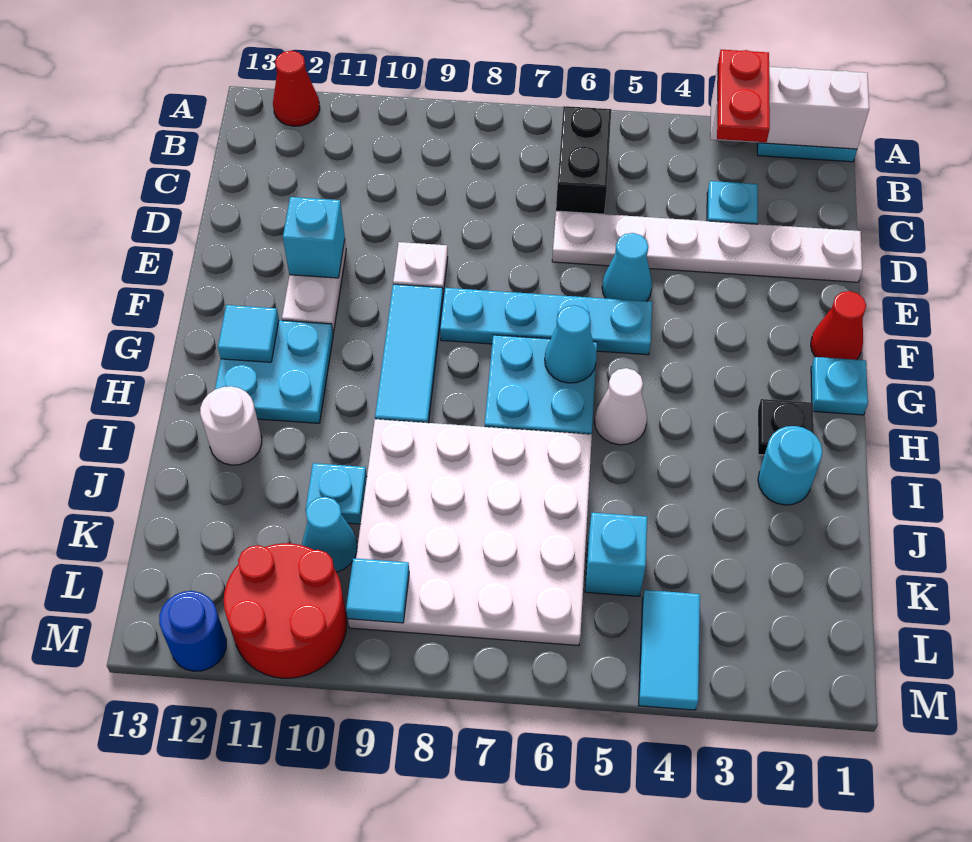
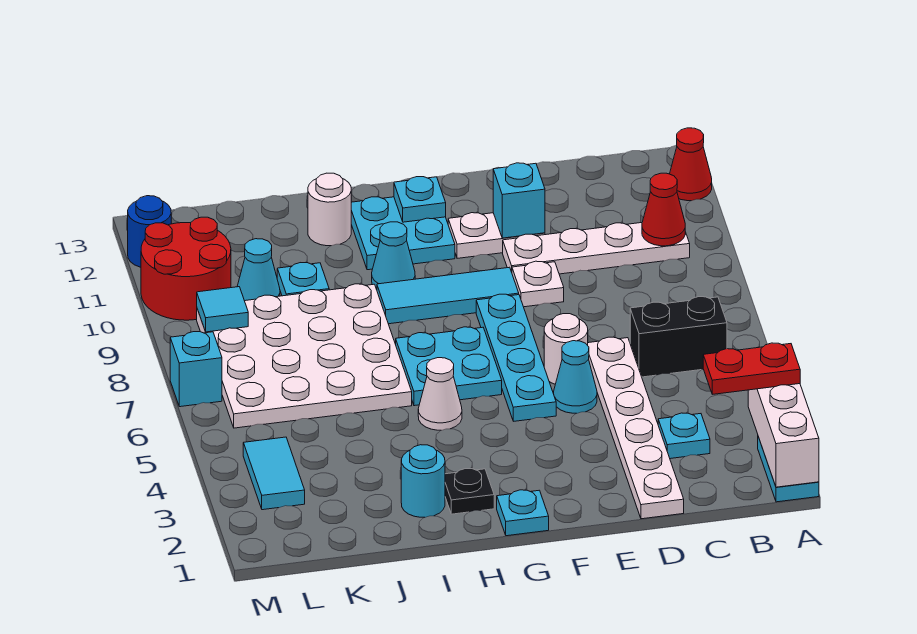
none -> white plate B10:E10 level 1
none -> white round brick E6 level 1
red cone F1 level 1 -> red cone B10 level 2
cyan cone G6 level 2 -> cyan cone H10 level 1
cyan tile G12 level 2 -> cyan plate G12 level 2
cyan brick K5 level 1 -> cyan brick M7 level 1
cyan tile L4:M4 level 1 -> cyan tile L3:L4 level 1

